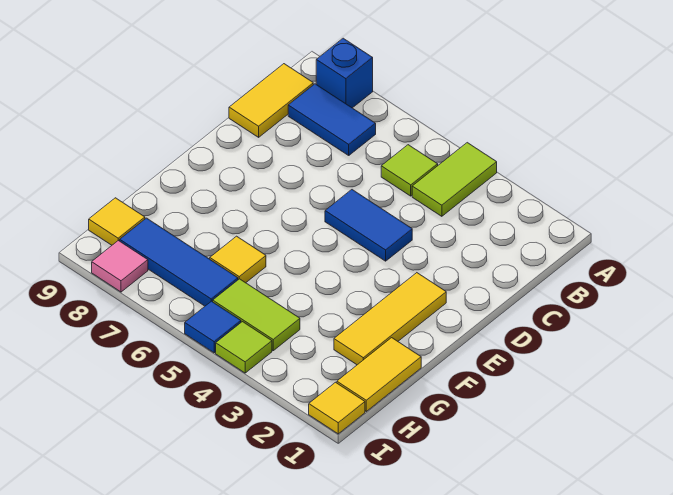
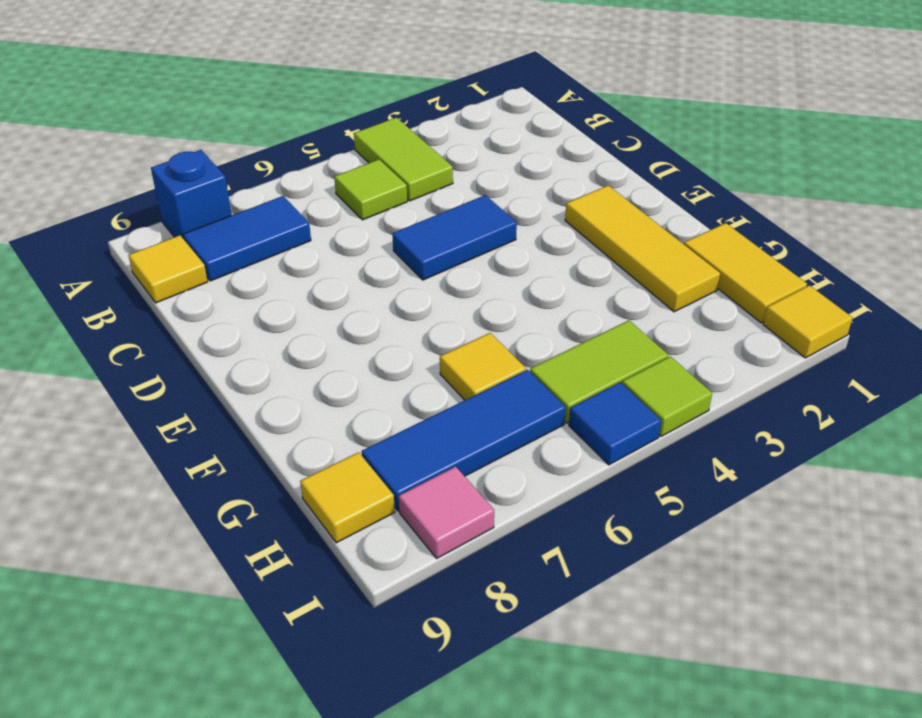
yellow tile B9:C9 level 1 -> yellow tile B9 level 1

